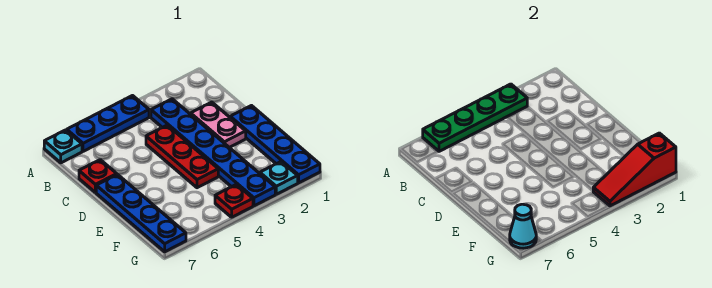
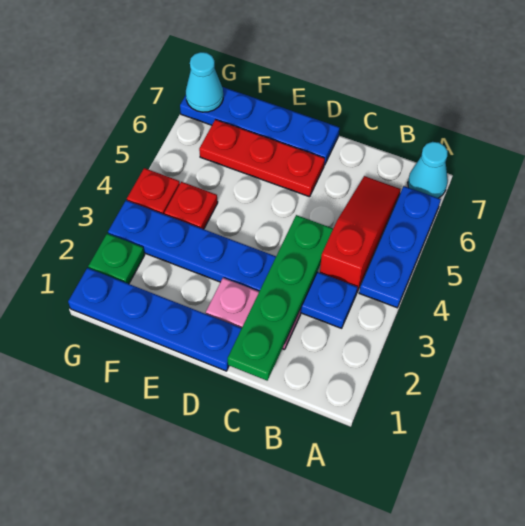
green plate A3:A6 level 2 -> green plate C1:C4 level 2
cyan plate A7 level 1 -> cyan cone A7 level 1
red plate C4:E4 level 1 -> red plate D6:F6 level 1
red plate C7 level 1 -> red plate F4 level 1
red slope G1:G3 level 2 top 1 -> red slope B4:B6 level 1 top 4
cyan plate G2 level 1 -> green plate G2 level 1

